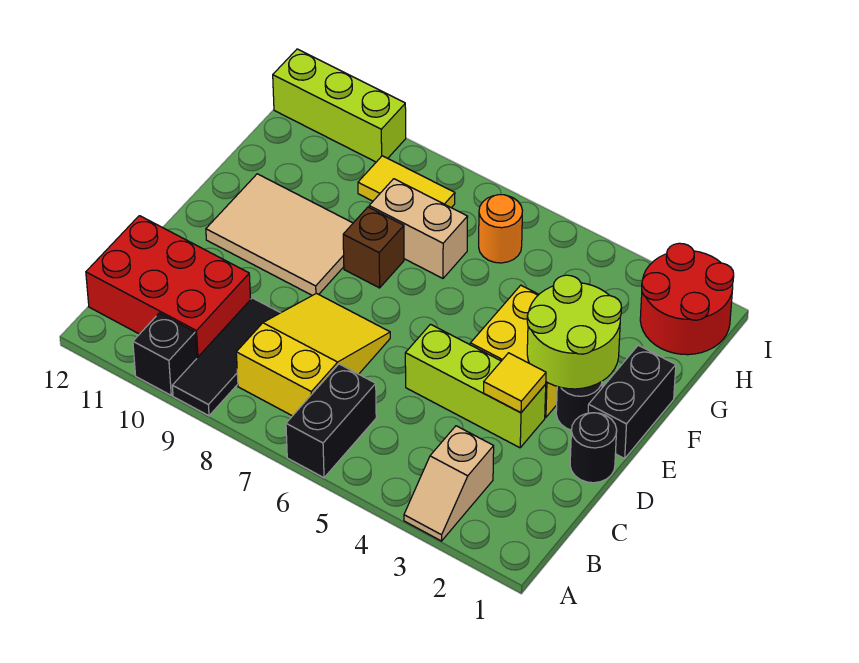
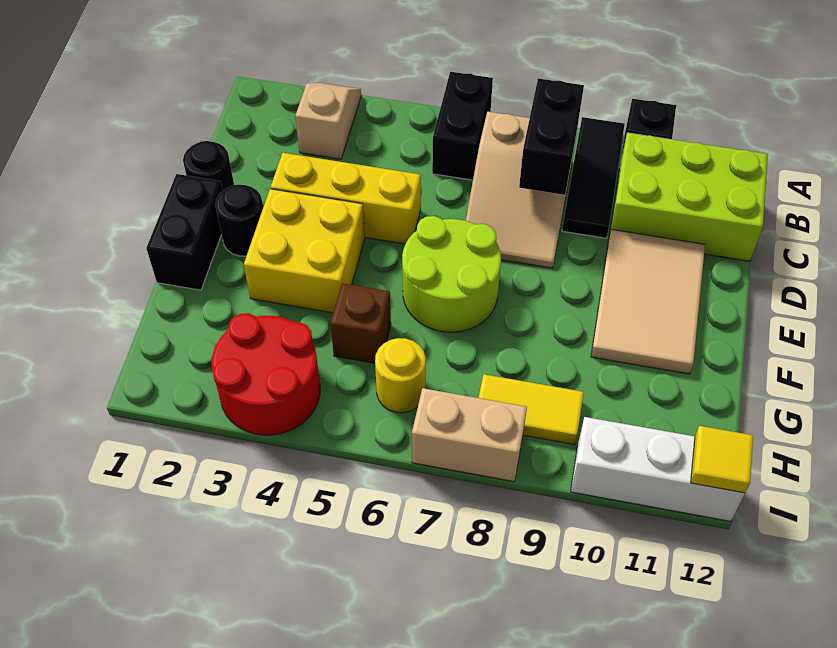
yellow slope B7:D8 level 1 top B -> tan slope B7:D8 level 1 top B
none -> black brick B8:C8 level 2
red brick B10:C12 level 1 -> lime brick B10:C12 level 1
lime brick D3:D5 level 1 -> yellow brick D3:D5 level 1
yellow tile D3 level 2 -> yellow tile I12 level 2
lime round brick E2:F3 level 2 -> lime round brick E6:F7 level 1
tan tile E9:F11 level 1 -> tan tile D10:F11 level 1
brown brick F8 level 1 -> brown brick G5 level 1
tan brick G7:G8 level 1 -> tan brick I7:I8 level 1
red round brick H1:I2 level 1 -> red round brick H3:I4 level 1
orange round brick H6 level 1 -> yellow round brick H6 level 1
lime brick I10:I12 level 1 -> white brick I10:I12 level 1

